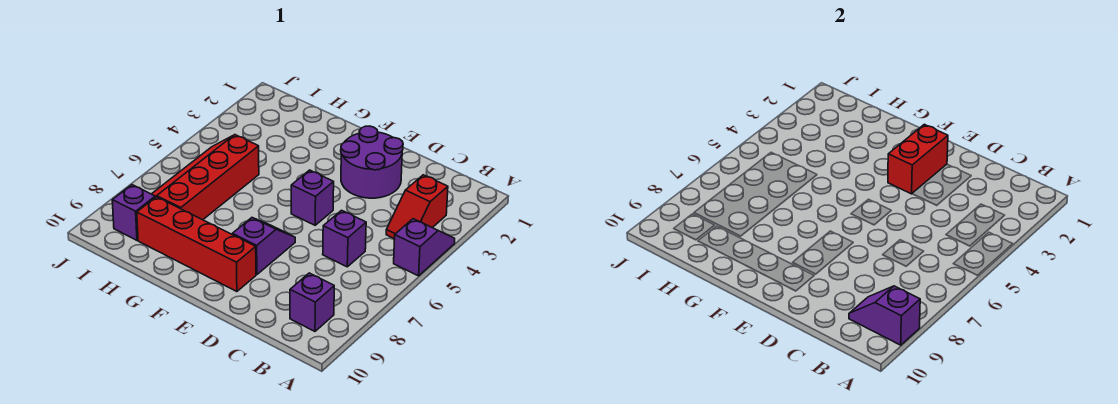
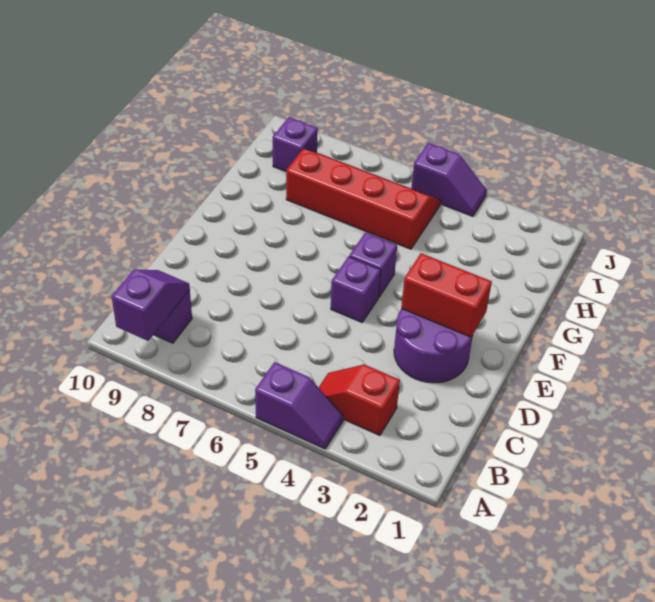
purple brick C6 level 1 -> purple brick F5 level 1
purple slope E7:E8 level 1 top 8 -> purple slope J4:J5 level 1 top 5
red brick E9:H9 level 1 -> none

